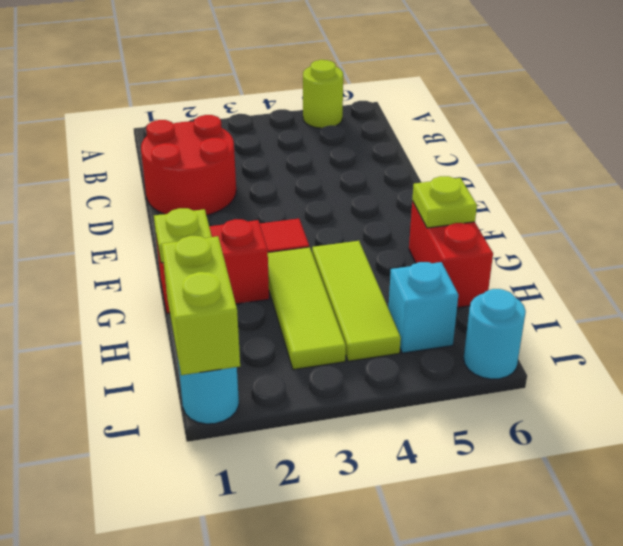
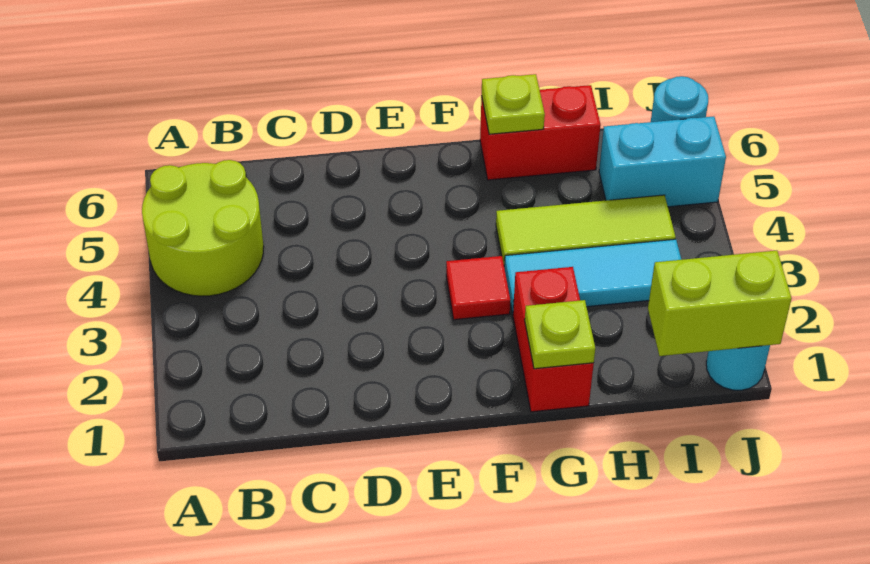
lime round brick A5 level 1 -> lime round brick A4:B5 level 1
red round brick C1:D2 level 1 -> none
lime tile G3:I3 level 1 -> cyan tile G3:I3 level 1
cyan brick I5 level 1 -> cyan brick I5:J5 level 1

